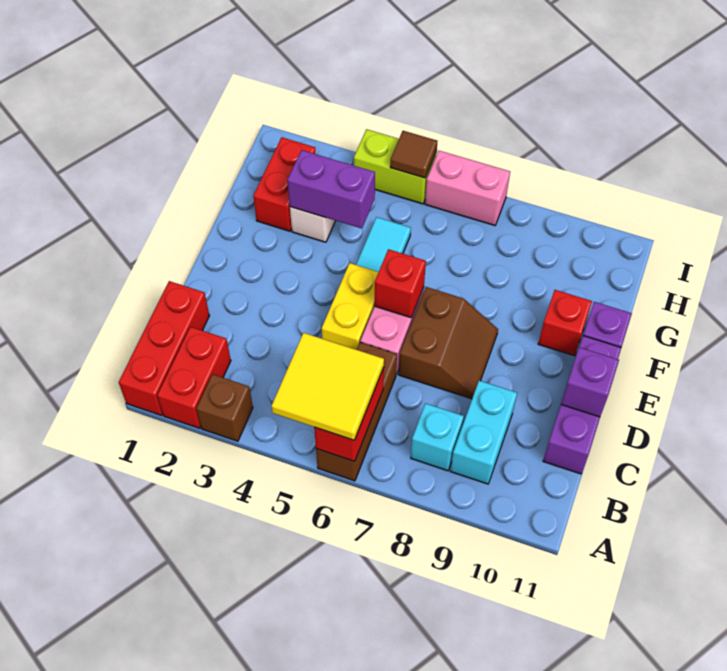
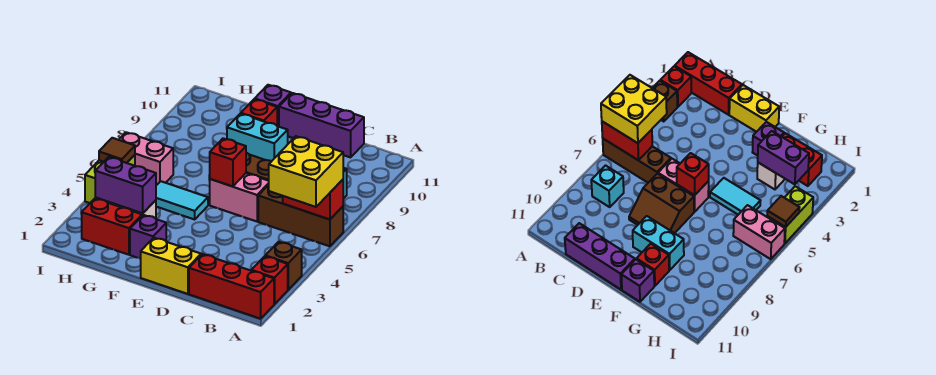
red brick A2:B2 level 1 -> red brick A2 level 1
yellow tile A5:B6 level 3 -> yellow brick A5:B6 level 3
cyan brick B9:C9 level 1 -> cyan brick E9:F9 level 1
yellow brick D5:E5 level 1 -> yellow brick D1:E1 level 1
purple brick D11 level 2 -> purple brick F2 level 1
purple brick G3:G4 level 2 -> purple brick G3:H3 level 2
pink brick I6:I7 level 1 -> pink brick H6:I6 level 1

